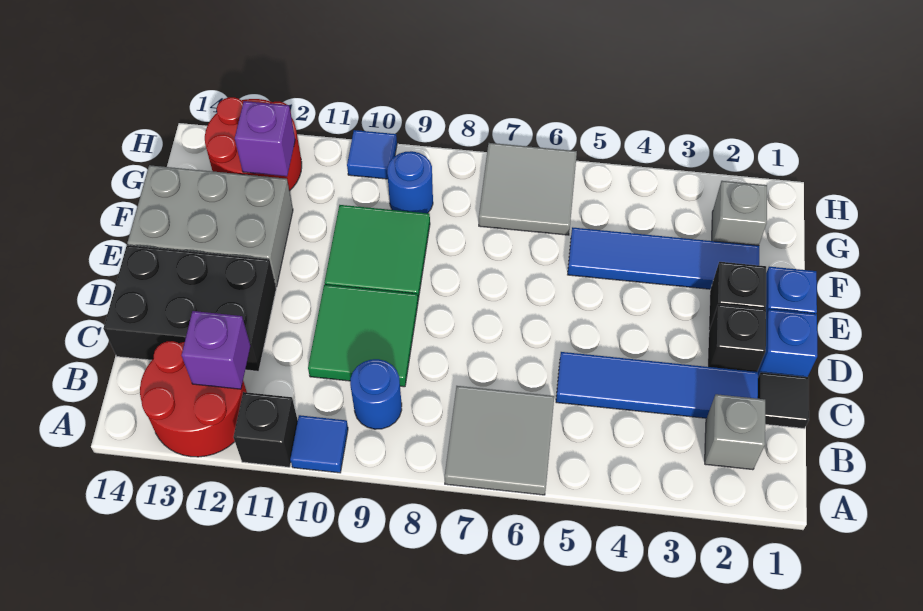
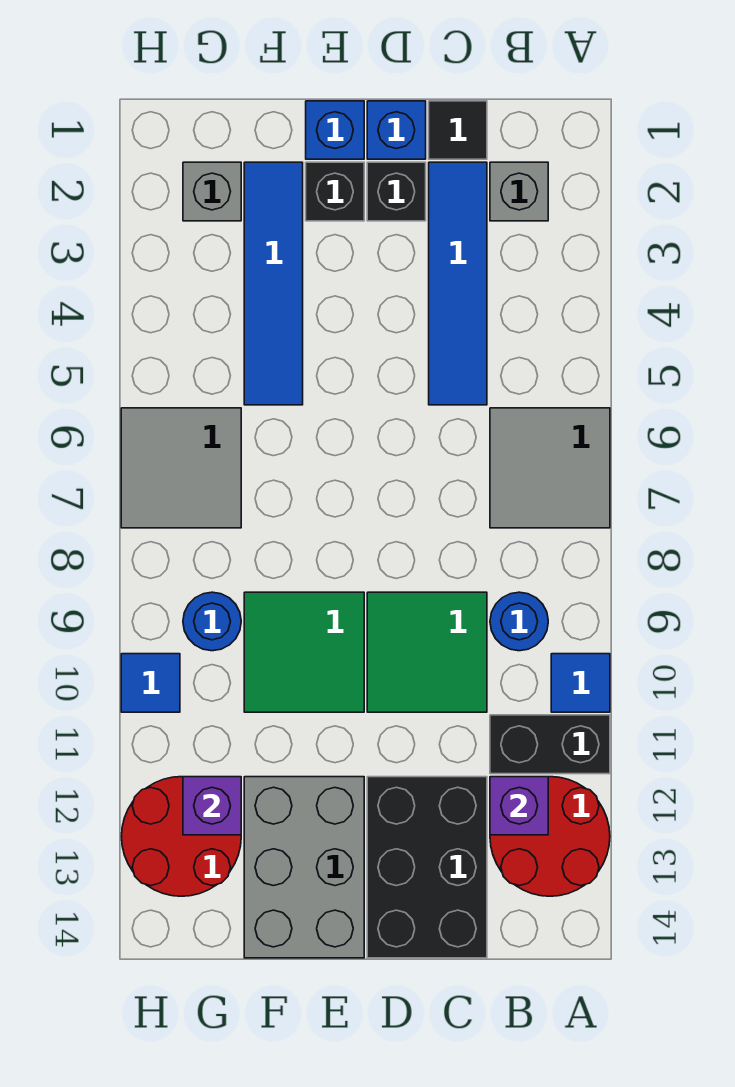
black brick A11 level 1 -> black brick A11:B11 level 1

